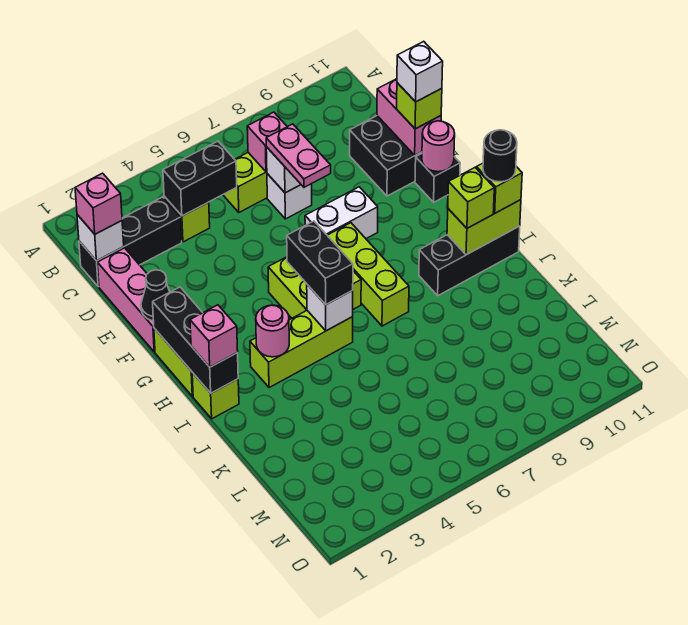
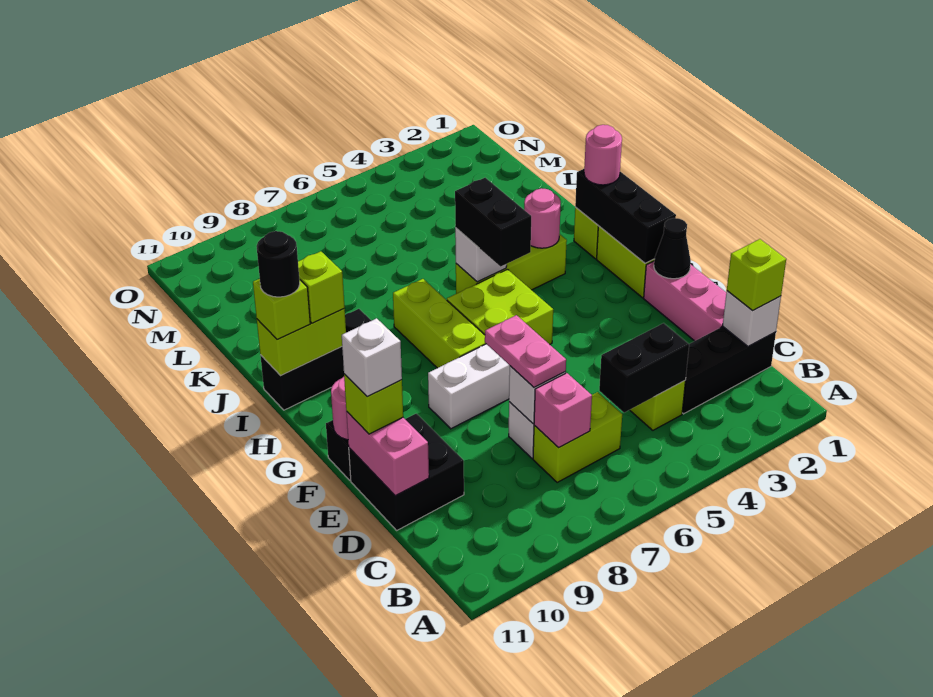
pink brick C1 level 3 -> lime brick C1 level 3
pink brick I1 level 3 -> pink round brick I1 level 3

